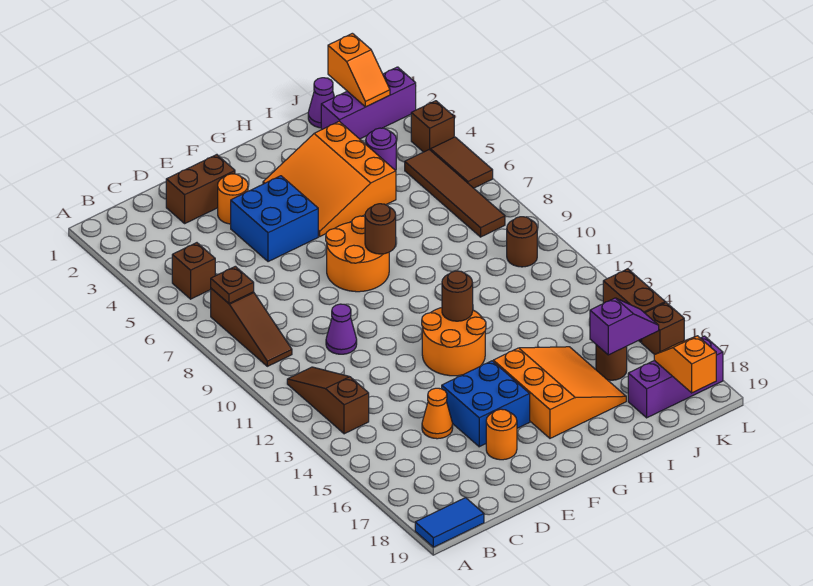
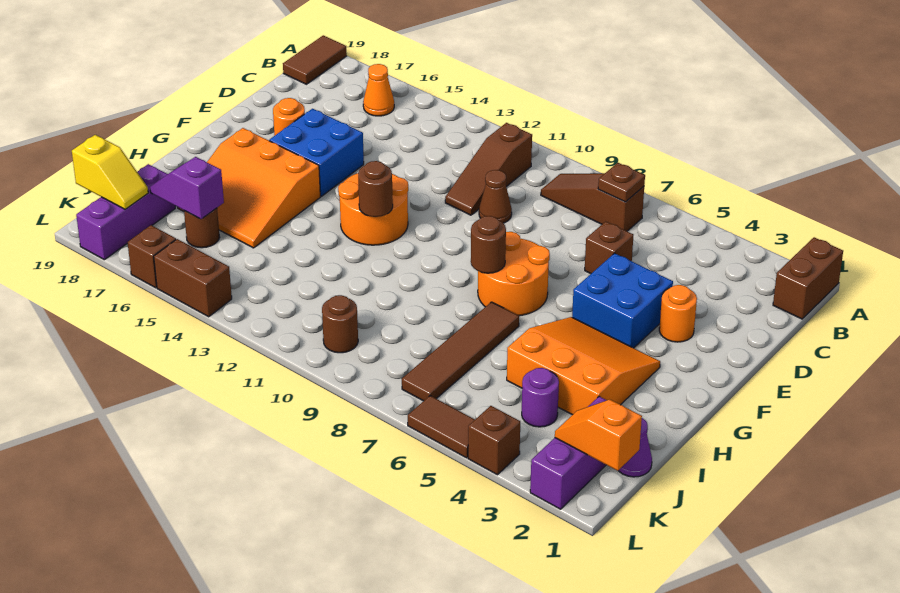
blue tile A19:B19 level 1 -> brown tile A19:B19 level 1
brown brick B5 level 1 -> brown brick D6 level 1
brown slope B11:B13 level 1 top 13 -> brown slope B11:D11 level 1 top B
brown brick D2:E2 level 1 -> brown brick A1:B1 level 1
purple cone D10 level 1 -> brown cone D10 level 1
orange cone D15 level 1 -> orange cone B16 level 1
purple slope J16:K16 level 2 top J -> purple slope J16:J17 level 2 top 16
brown tile K5:K8 level 1 -> brown tile H7:K7 level 1
orange slope K18:K19 level 2 top 19 -> yellow slope K18:K19 level 2 top 19

